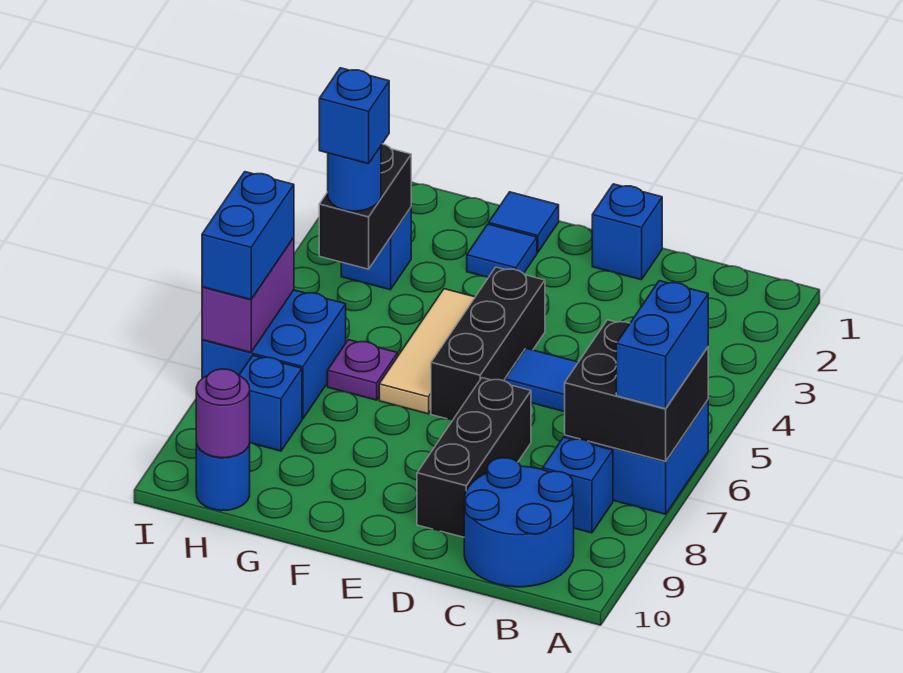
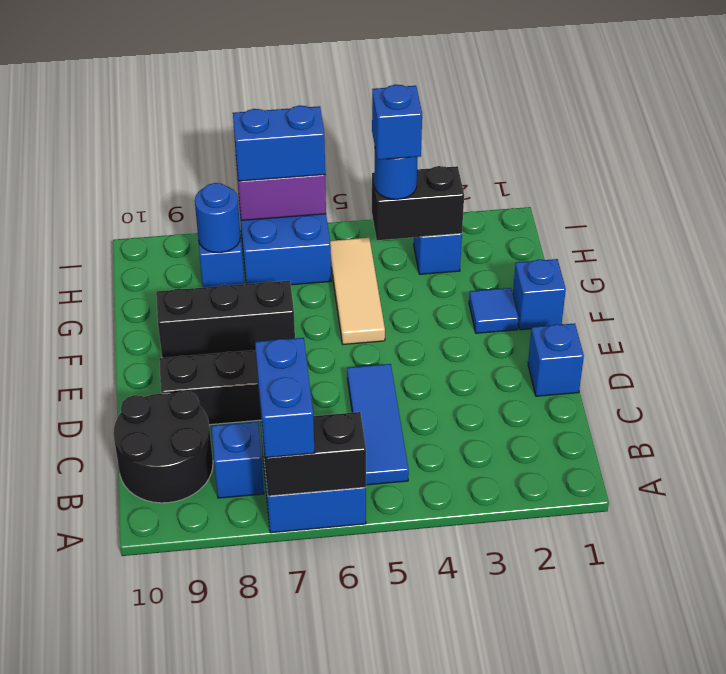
black brick A6:B7 level 2 -> black brick A6:A7 level 2
blue brick A6:A7 level 3 -> blue brick A7:B7 level 3
blue round brick B9:C10 level 1 -> black round brick B9:C10 level 1
black brick E4:E6 level 1 -> black brick F7:F9 level 1
blue tile F1 level 1 -> blue brick F1 level 1
tan tile F4:F6 level 1 -> tan tile F5:H5 level 1
purple plate G6 level 1 -> none
blue round brick H10 level 1 -> blue round brick H8 level 2
purple round brick H10 level 2 -> none

